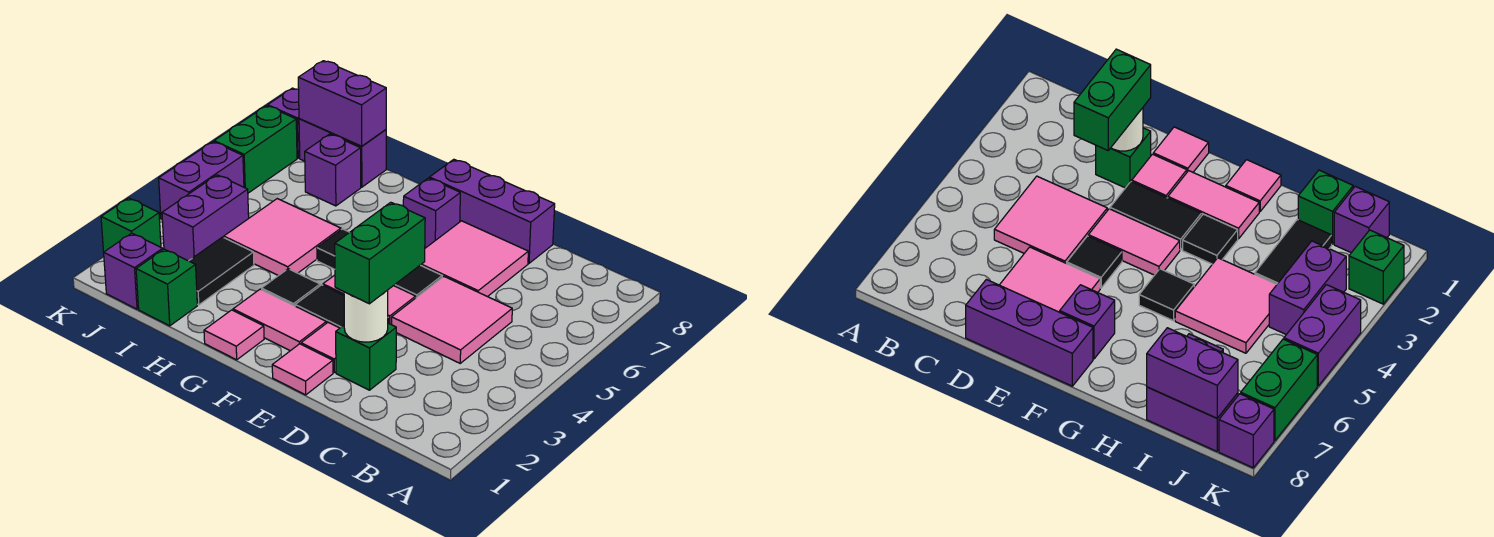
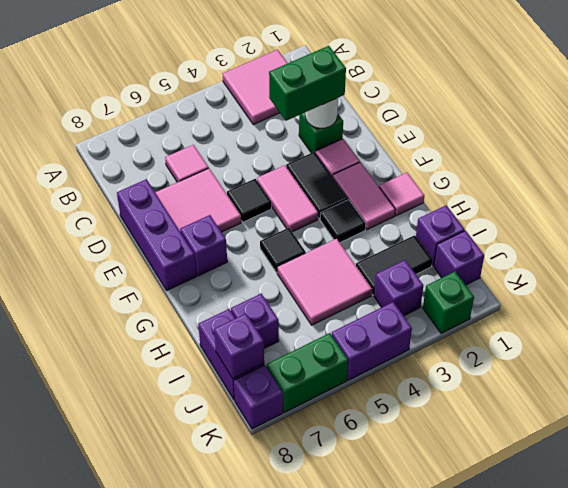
pink tile C4:D5 level 1 -> pink tile A2:B3 level 1
pink tile E1 level 1 -> pink tile C6 level 1
green brick I1 level 1 -> purple brick I1 level 1
purple brick I8:J8 level 2 -> purple brick J8 level 2
purple brick J3:J4 level 1 -> purple brick J3 level 1

